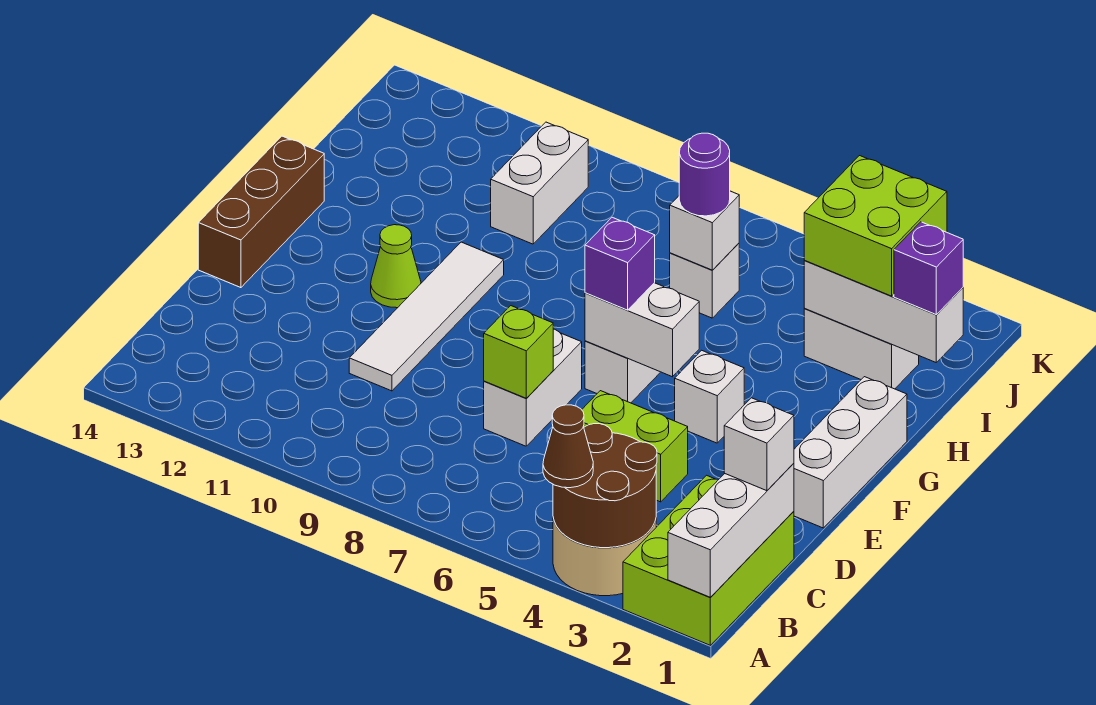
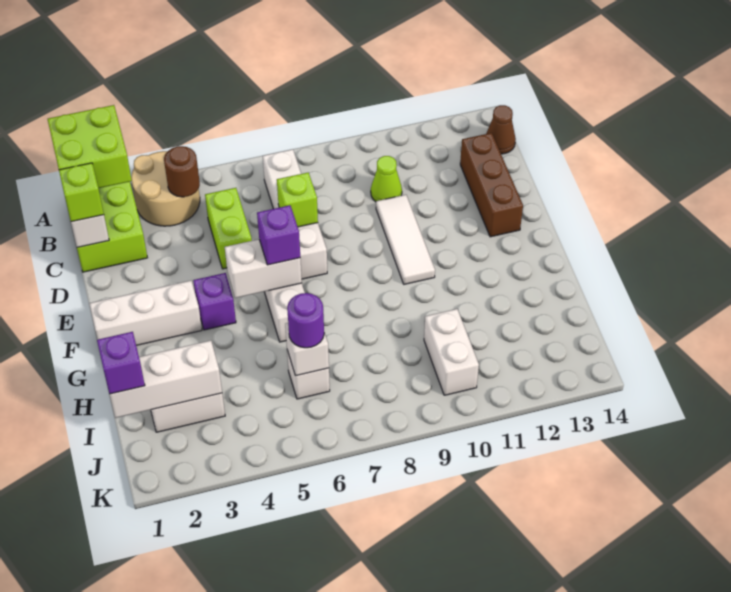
brown round brick A3:B4 level 2 -> brown round brick B4 level 2
brown cone A4 level 3 -> brown cone B14 level 1
white brick C1 level 3 -> lime brick C1 level 3
lime brick D4:D5 level 1 -> lime brick C5:D5 level 1
white brick D7:E7 level 1 -> white brick B7:E7 level 1
white tile D10:G10 level 1 -> white tile D10:F10 level 1
white brick E1:G1 level 1 -> white brick F1:F3 level 1
brown brick E14:G14 level 1 -> brown brick C13:E13 level 1
white brick F4 level 1 -> purple brick F4 level 1
lime cone F11 level 1 -> lime cone C10 level 1
lime brick I2:J3 level 3 -> lime brick A1:B2 level 3

